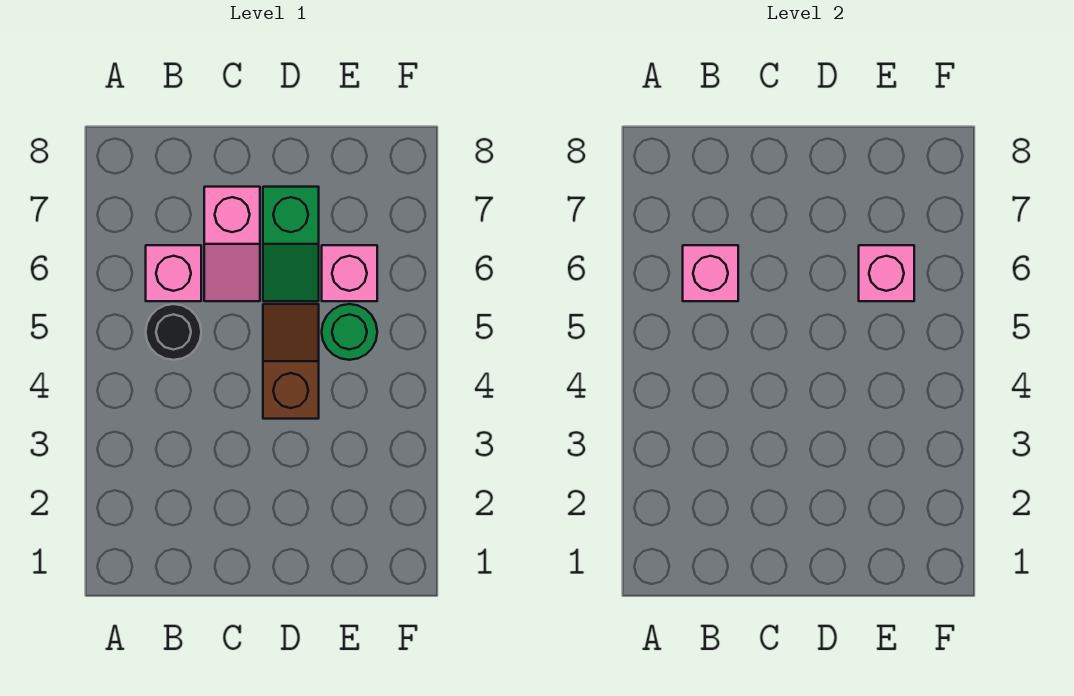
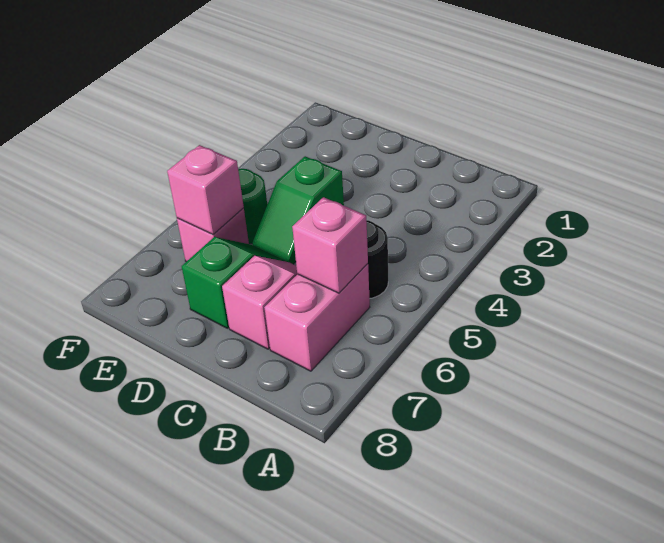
pink brick B6 level 1 -> pink brick B6:B7 level 1
brown slope D4:D5 level 1 top 4 -> green slope D4:D5 level 1 top 4

